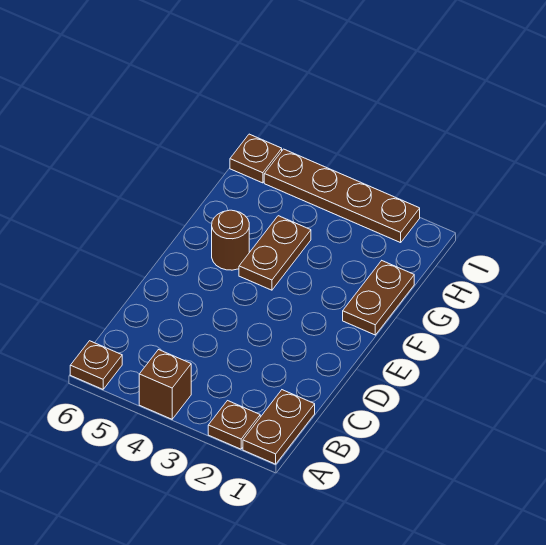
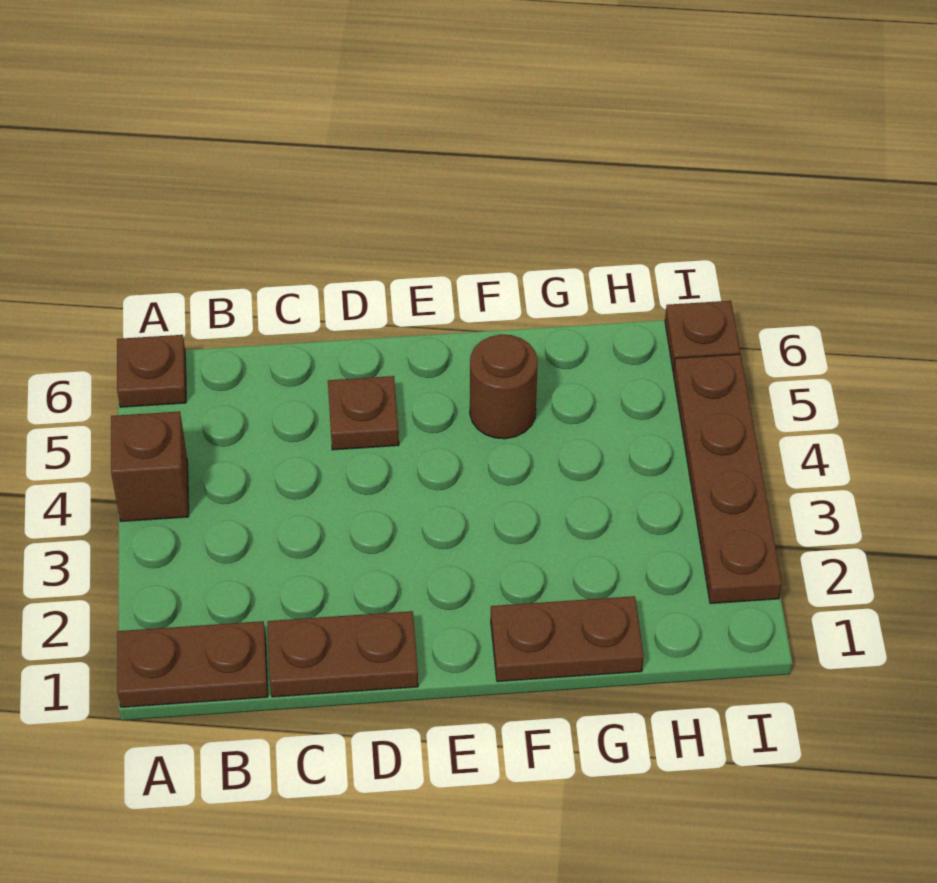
brown plate A2 level 1 -> brown plate D5 level 1
brown plate F4:G4 level 1 -> brown plate C1:D1 level 1

